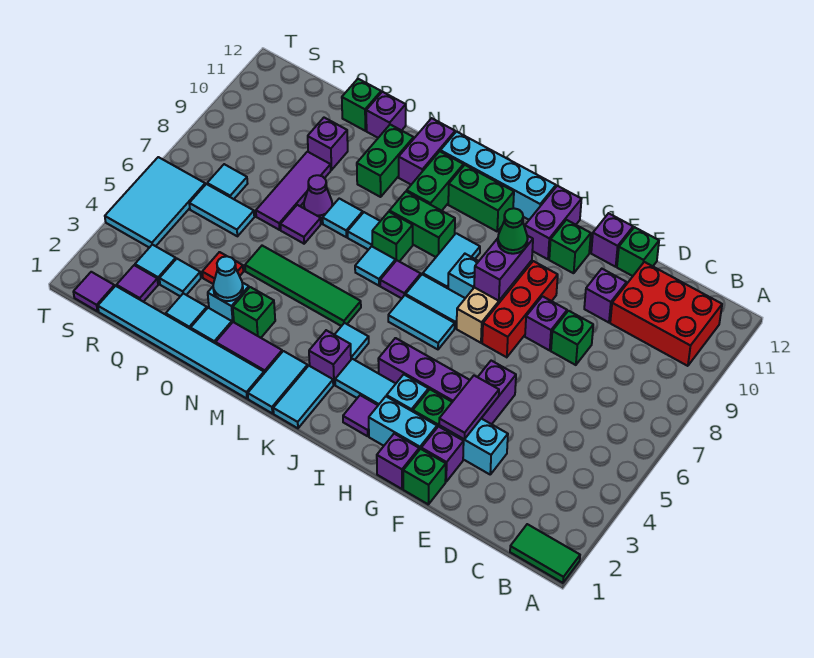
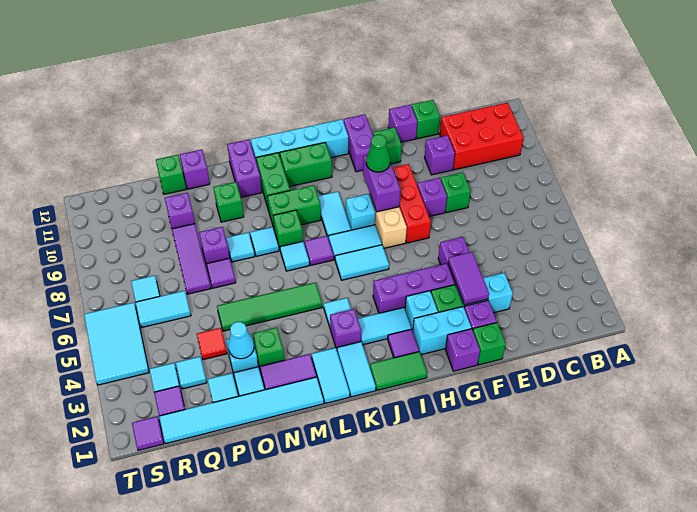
green tile A1:B1 level 1 -> green tile I1:J1 level 1
green brick N10:N11 level 1 -> green brick N10 level 1
purple cone O8 level 1 -> purple brick O8 level 1

